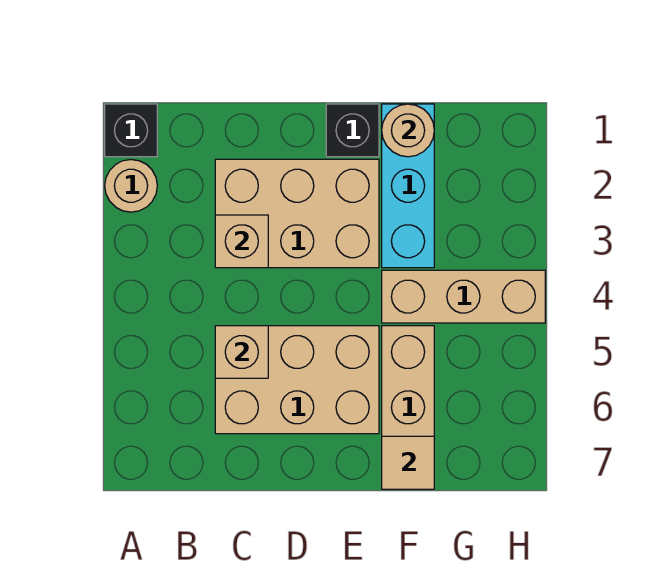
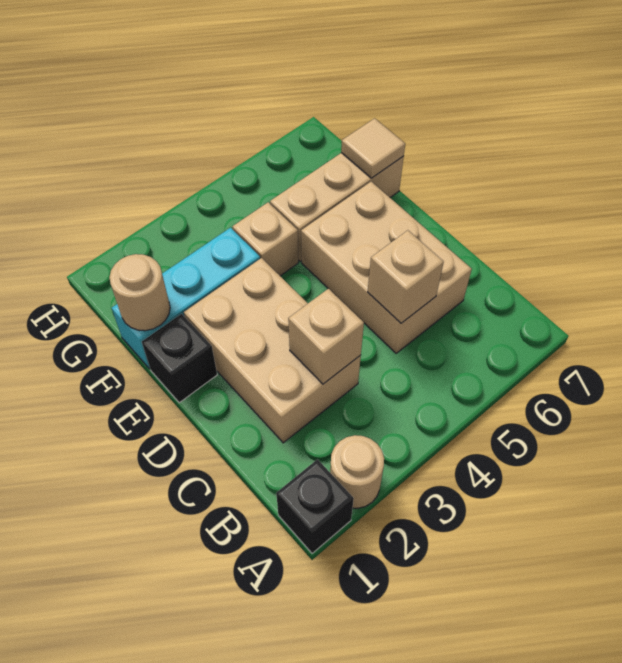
tan brick F4:H4 level 1 -> tan brick F4 level 1

